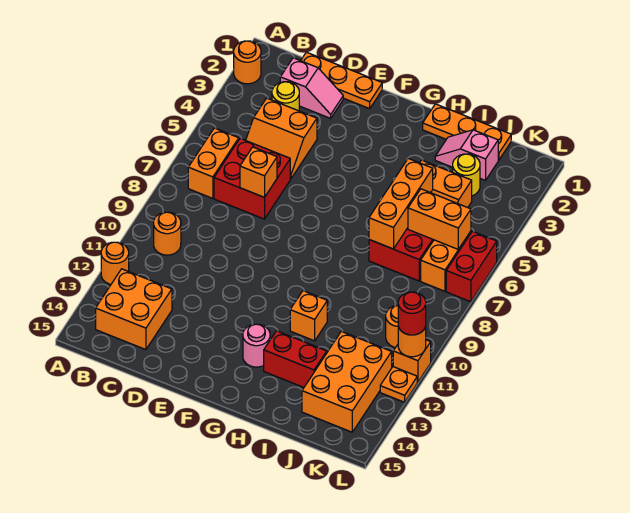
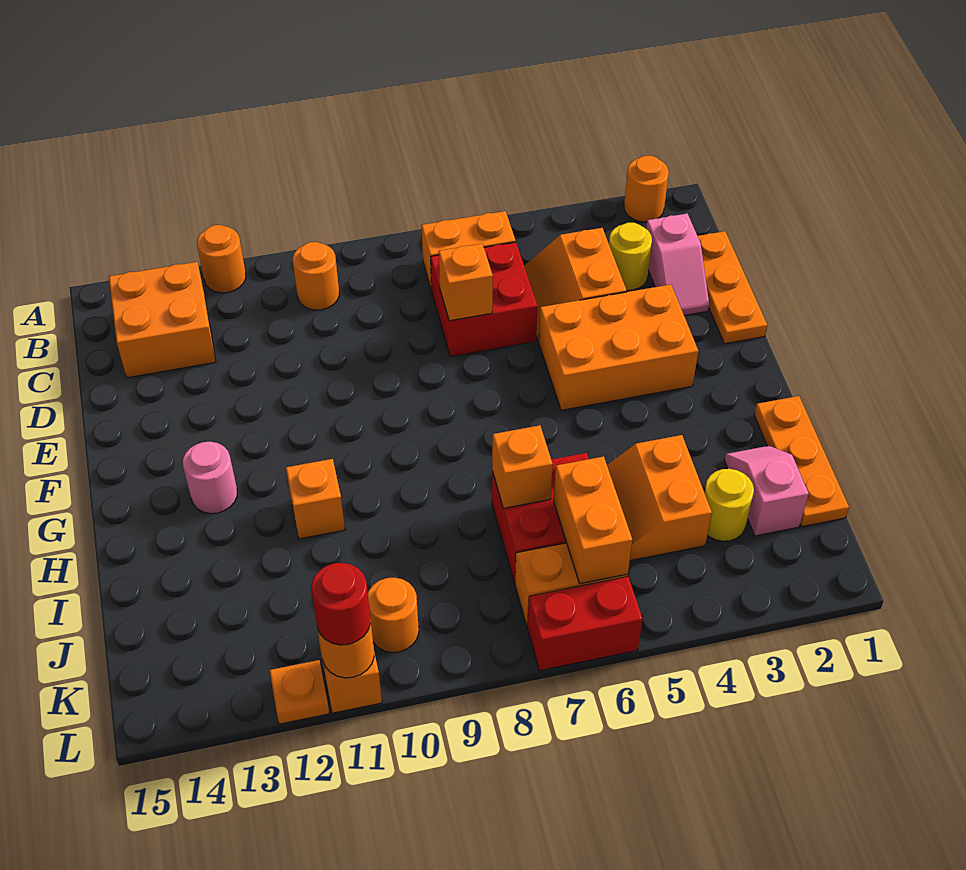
red brick H13:I13 level 1 -> none
orange brick I5:I7 level 2 -> orange brick I7 level 2
orange brick J12:K14 level 1 -> orange brick E3:F5 level 1

